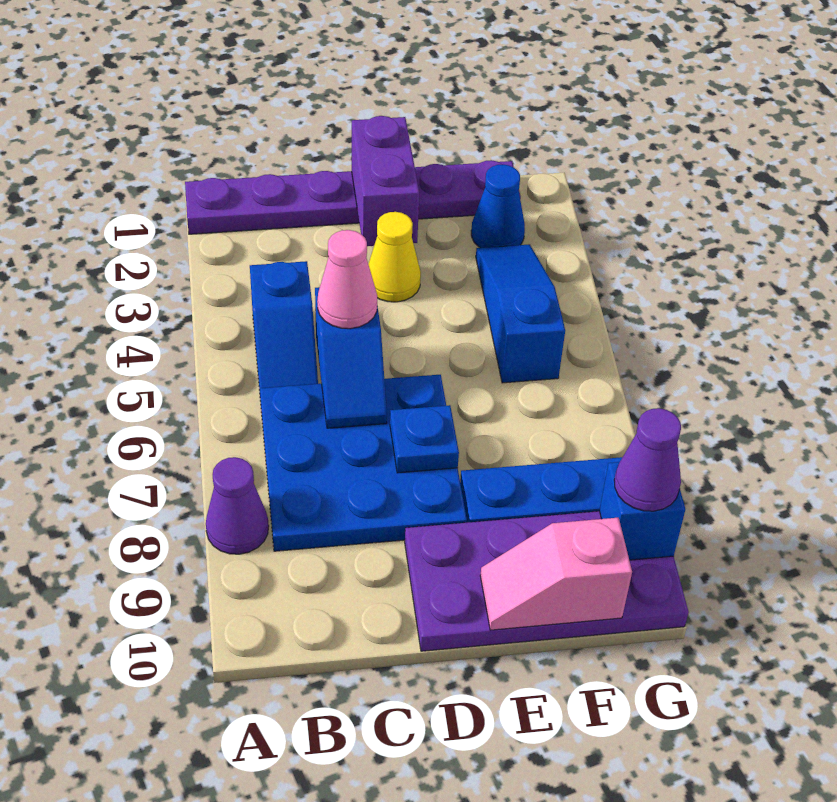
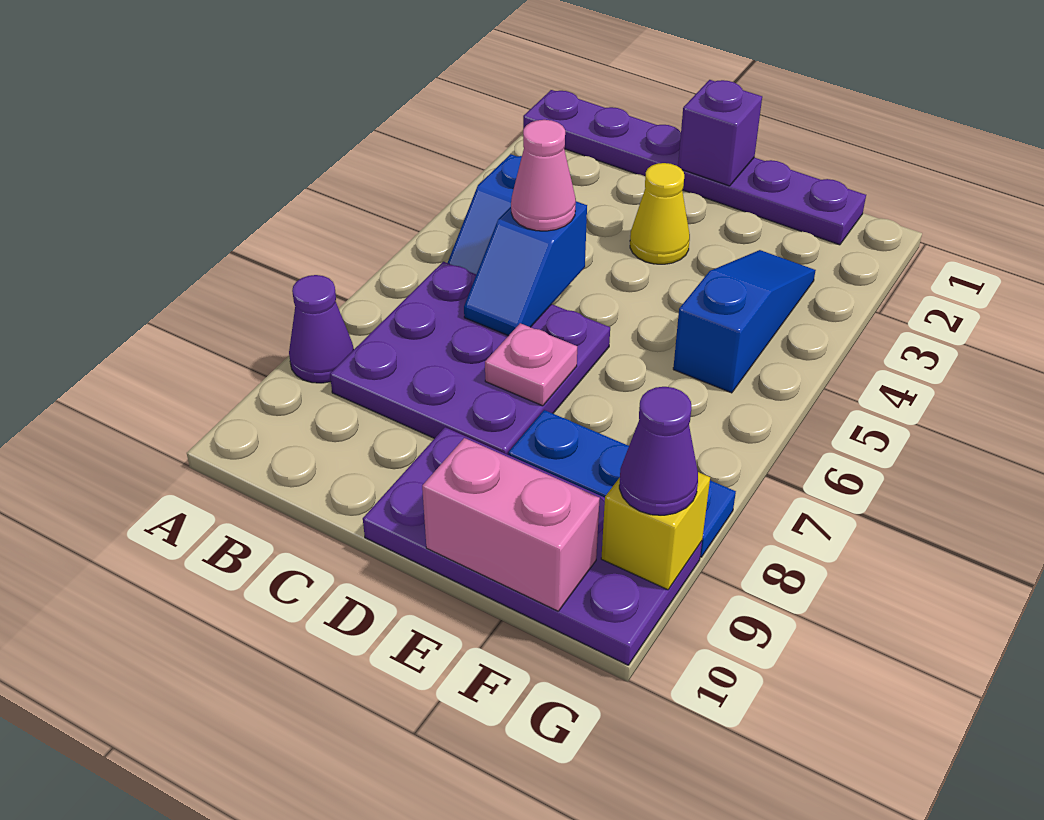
blue plate B6:D8 level 1 -> purple plate B6:D8 level 1
purple brick D1:D2 level 2 -> purple brick D1 level 2
blue plate D7 level 2 -> pink plate D7 level 2
pink slope E10:F10 level 2 top F -> pink brick E10:F10 level 2
blue cone F2 level 1 -> none
blue brick G9 level 2 -> yellow brick G9 level 2

